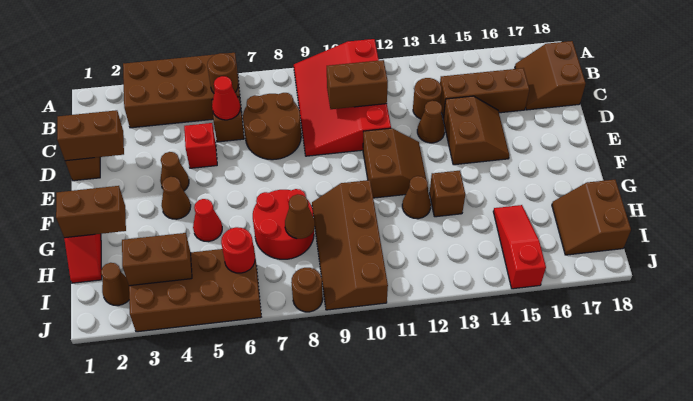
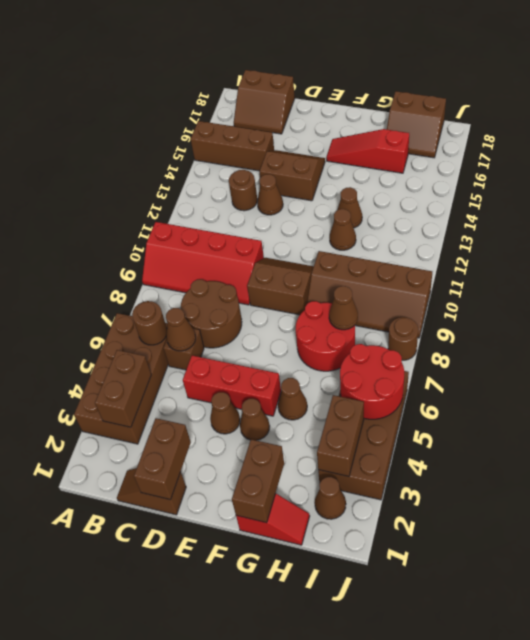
red slope A9:D11 level 1 top 11 -> red slope A9:D10 level 1 top 10
red cone C6 level 2 -> brown cone C6 level 2
brown brick C10:C11 level 2 -> brown brick B3:B4 level 2
brown brick C14:C16 level 1 -> brown brick A15:C15 level 1
red brick D5 level 1 -> red brick D5:F5 level 1
brown slope E11:F12 level 1 top 11 -> brown slope E9:F10 level 1 top 9
red cone G5 level 1 -> brown cone G5 level 1
brown brick G13 level 1 -> brown cone G13 level 1
red slope H15:J15 level 1 top J -> red slope F16:H16 level 1 top H
red round brick I6 level 2 -> red round brick I5:J6 level 2

